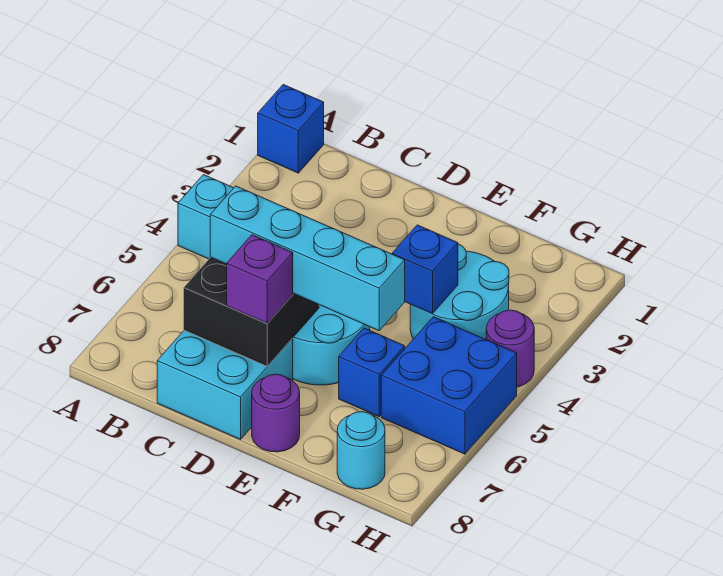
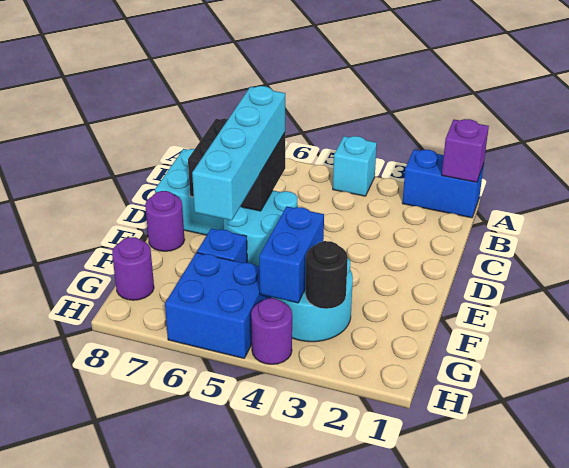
blue brick A1 level 1 -> blue brick A1:A2 level 1
purple brick D7 level 3 -> purple brick A1 level 2
blue brick F4 level 2 -> blue brick F4:G4 level 2
none -> black round brick G3 level 2
cyan round brick G8 level 1 -> purple round brick G8 level 1

